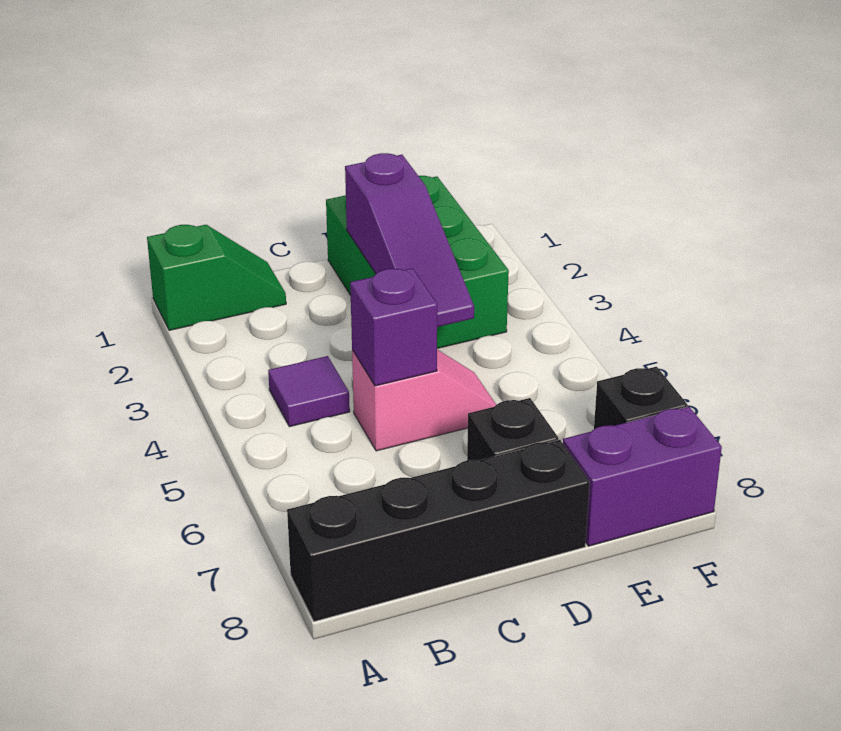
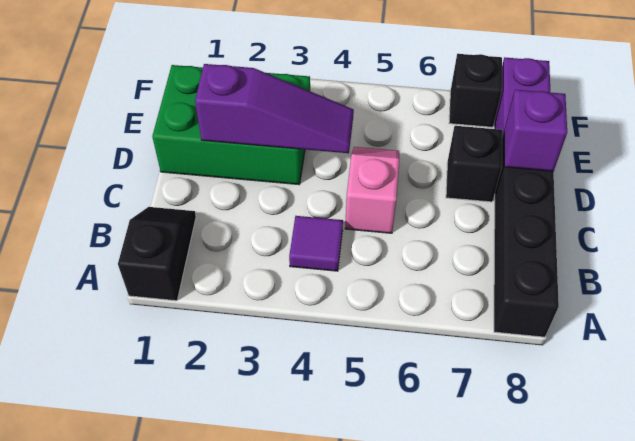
green slope A1:B1 level 1 top A -> black slope A1:B1 level 1 top A
purple brick C5 level 2 -> purple brick D8 level 2

